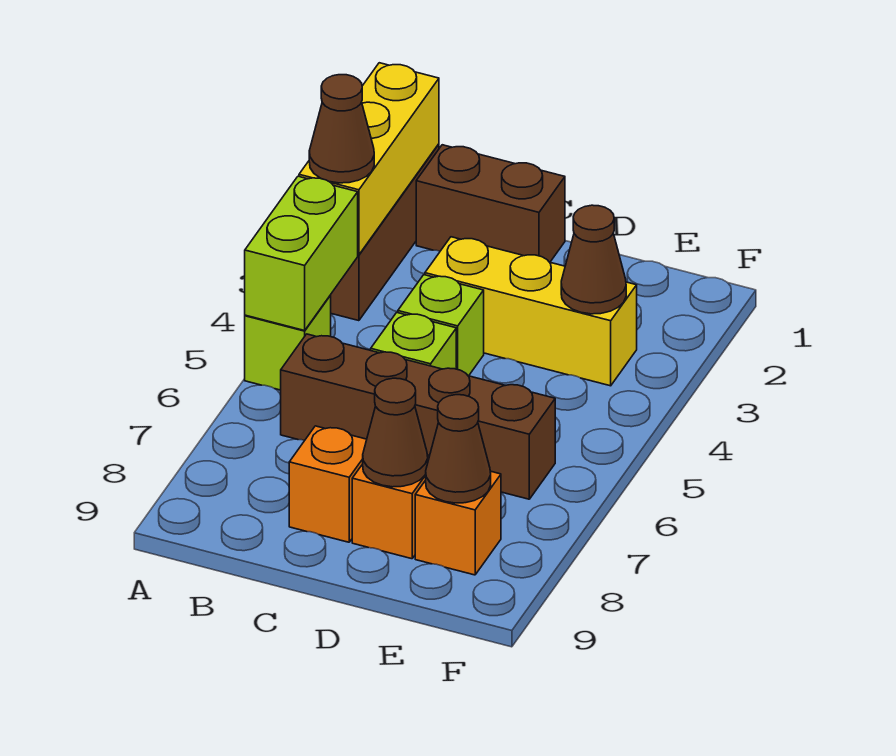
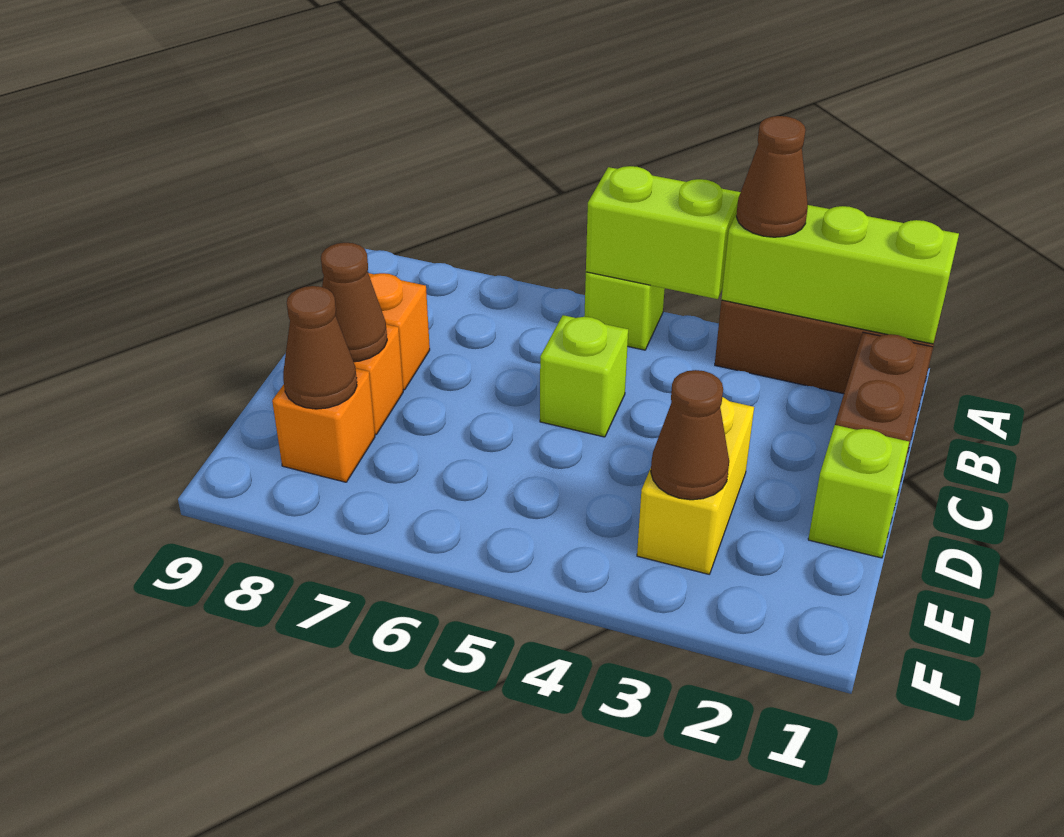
yellow brick A1:A3 level 2 -> lime brick A1:A3 level 2
brown brick B6:E6 level 1 -> none
yellow brick C3:E3 level 1 -> yellow brick D3:E3 level 1
lime brick C4 level 1 -> lime brick D1 level 1

